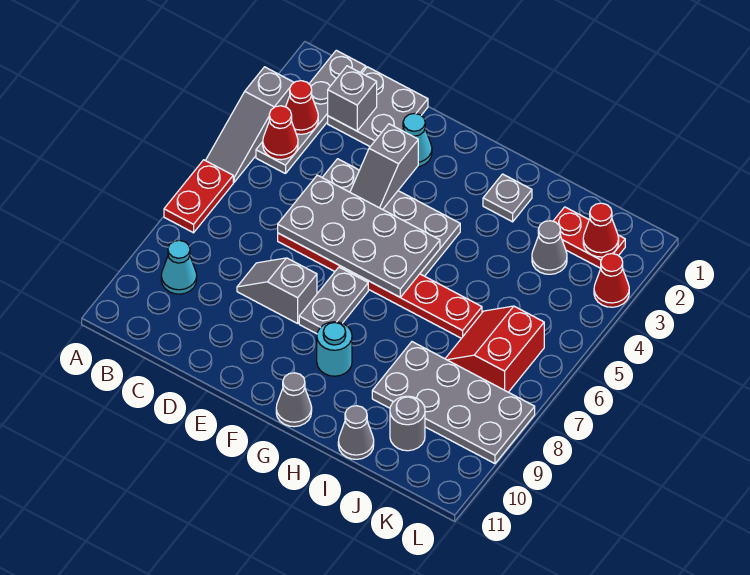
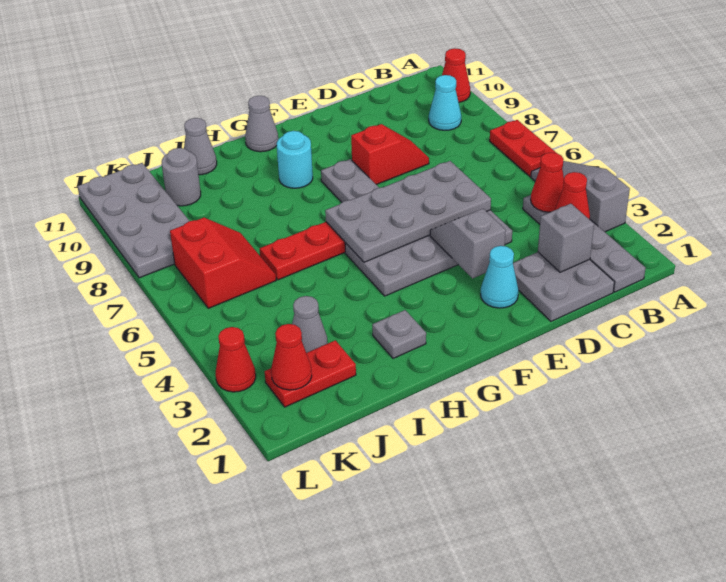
none -> red cone A10 level 1
grey slope D8:E8 level 1 top E -> red slope D8:E8 level 1 top E
grey plate I8:L9 level 1 -> grey plate K8:L11 level 1

